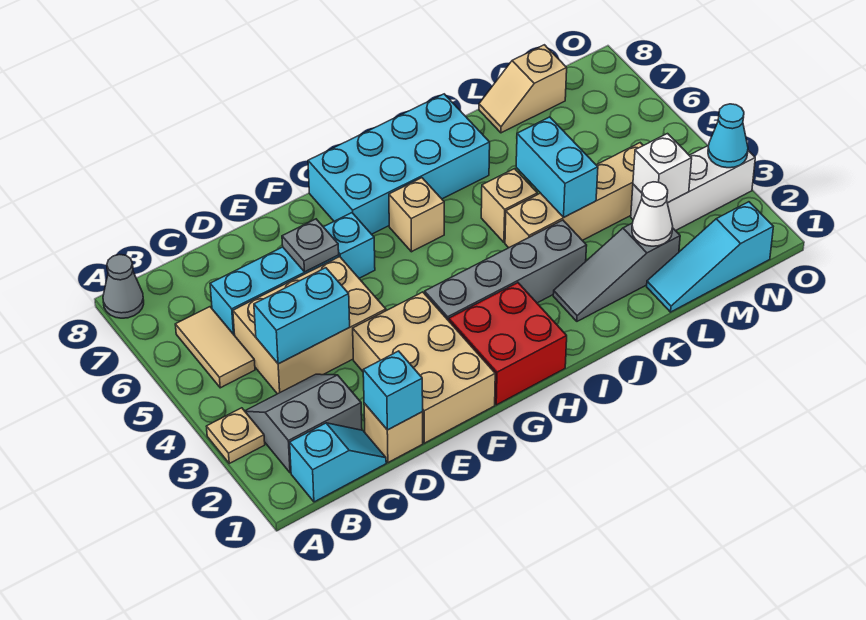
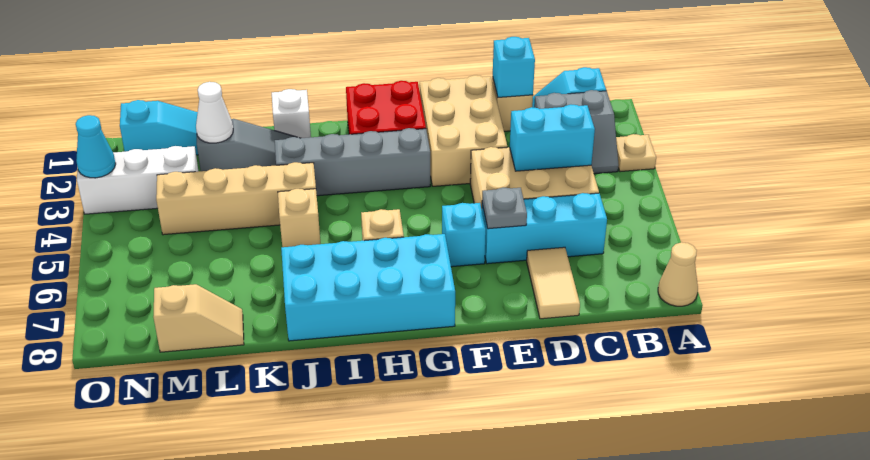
grey cone A8 level 1 -> tan cone A8 level 1
tan tile B5:B6 level 1 -> tan tile D7:D8 level 1
cyan brick K4:K5 level 2 -> none
white brick M3 level 2 -> white brick J1 level 1

